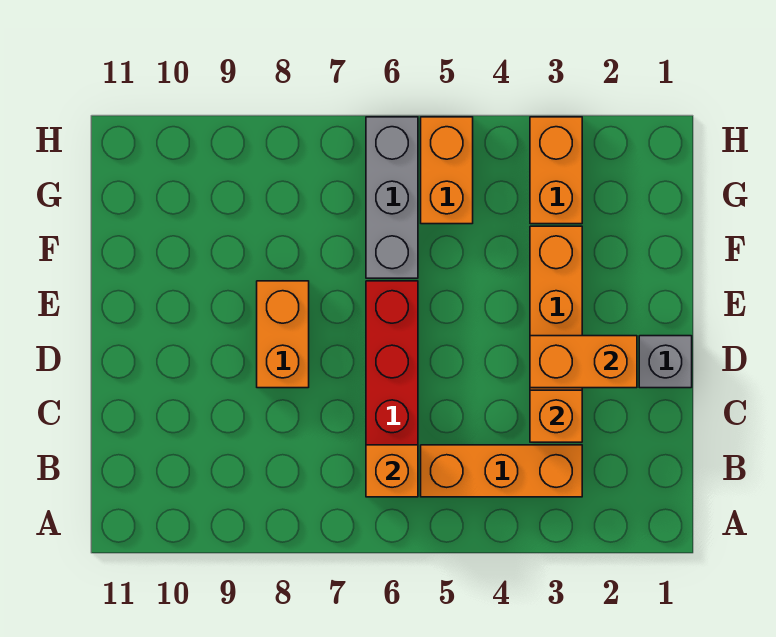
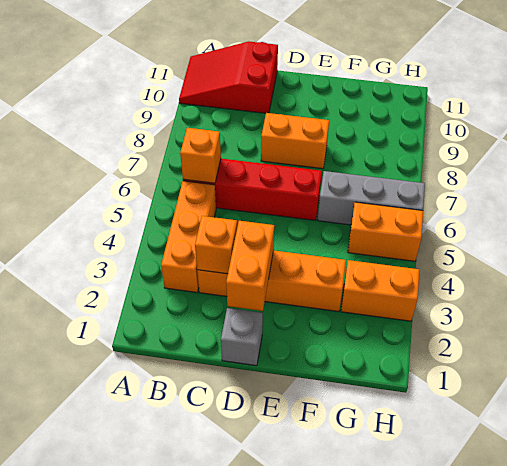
none -> red slope A10:C11 level 1 top C

